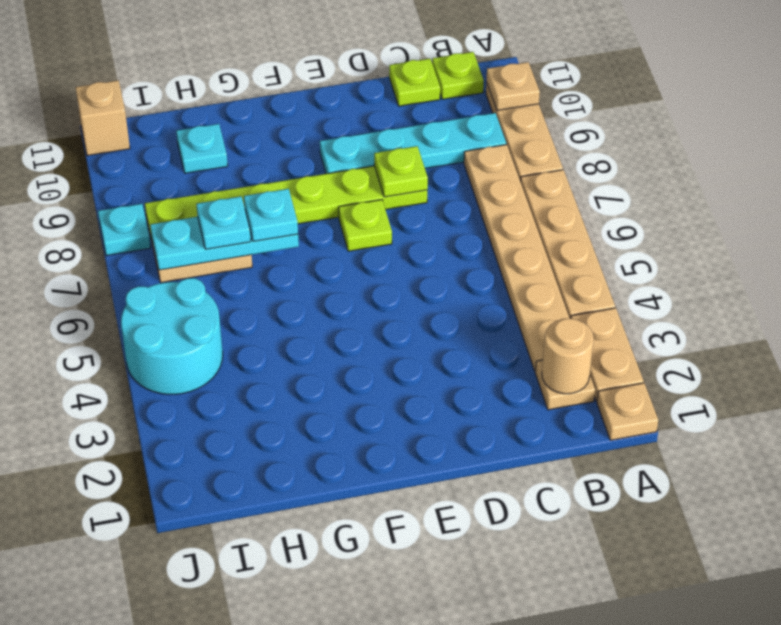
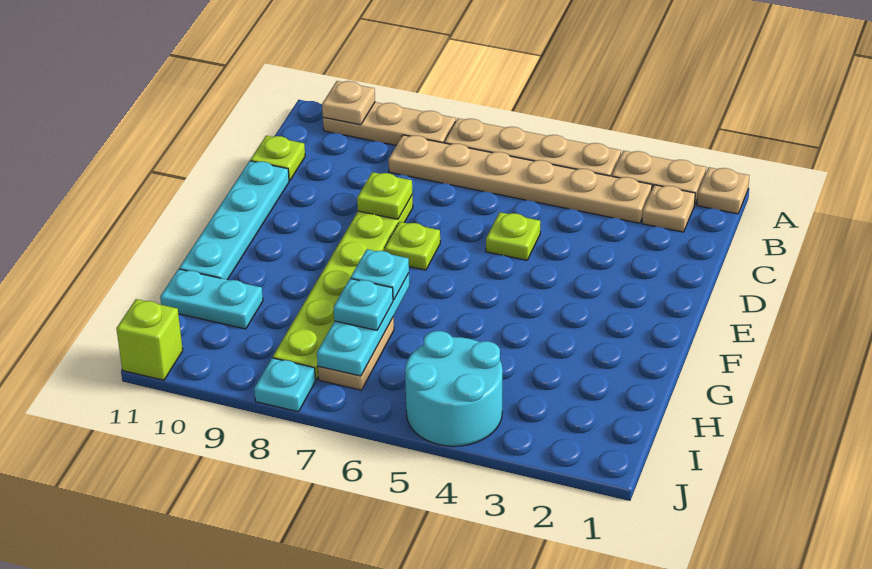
tan round brick B2 level 2 -> none
cyan plate B9:E9 level 1 -> cyan plate D11:G11 level 1
lime plate B11 level 1 -> lime plate D5 level 1
cyan plate H10 level 1 -> cyan plate H10:H11 level 1
tan brick J11 level 1 -> lime brick J11 level 1

